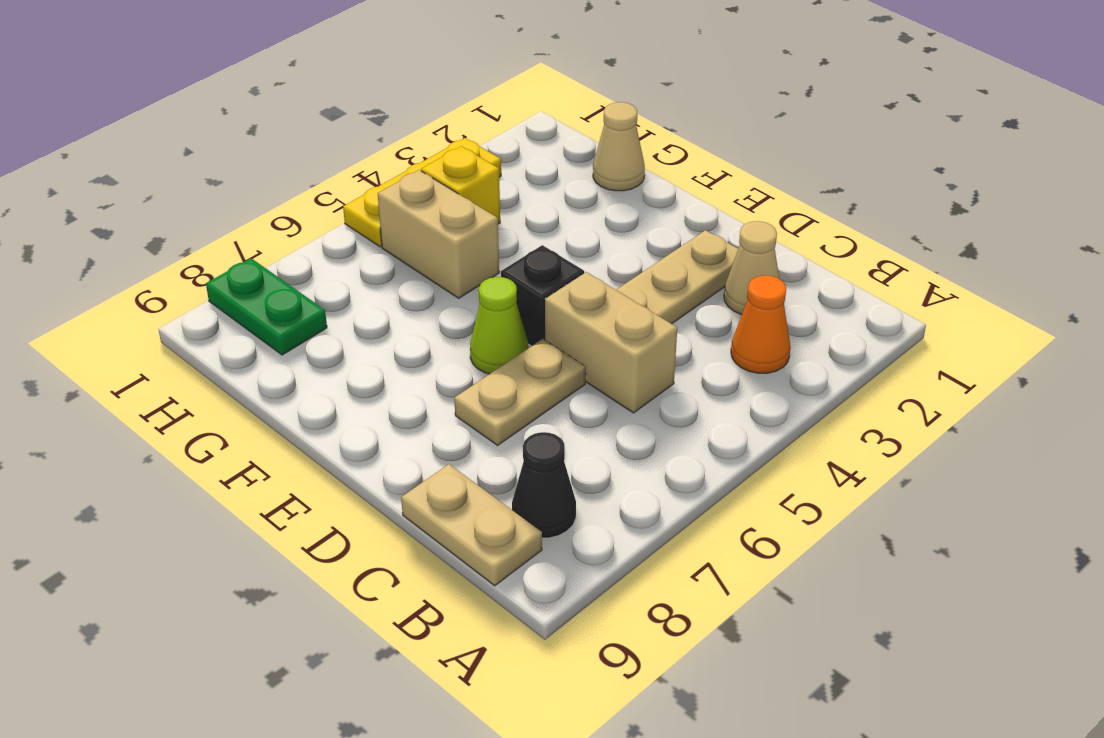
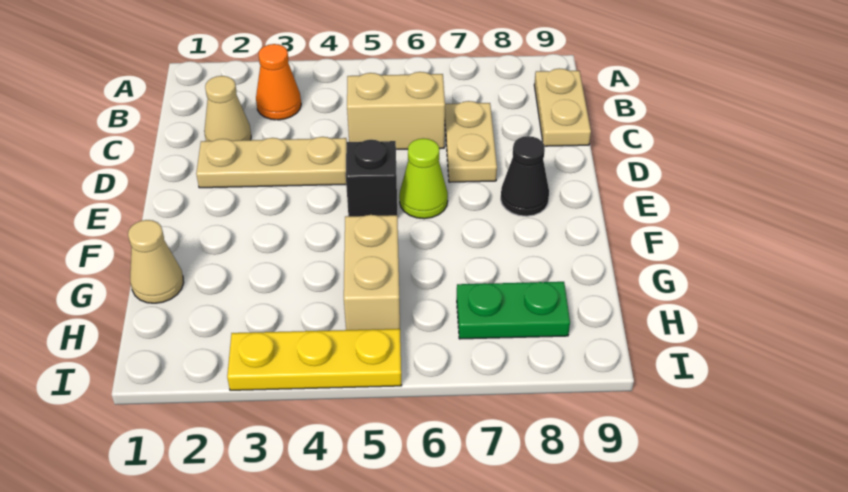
black cone B8 level 1 -> black cone E8 level 1
tan brick C5:D5 level 1 -> tan brick C5:C6 level 1
tan plate D6:D7 level 1 -> tan plate C7:D7 level 1
yellow brick H4 level 1 -> none
green plate H8:I8 level 1 -> green plate H7:H8 level 1

